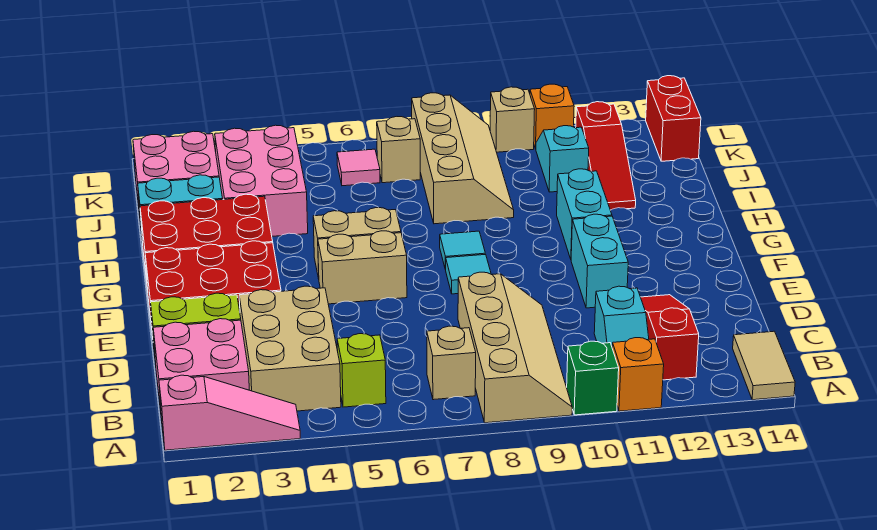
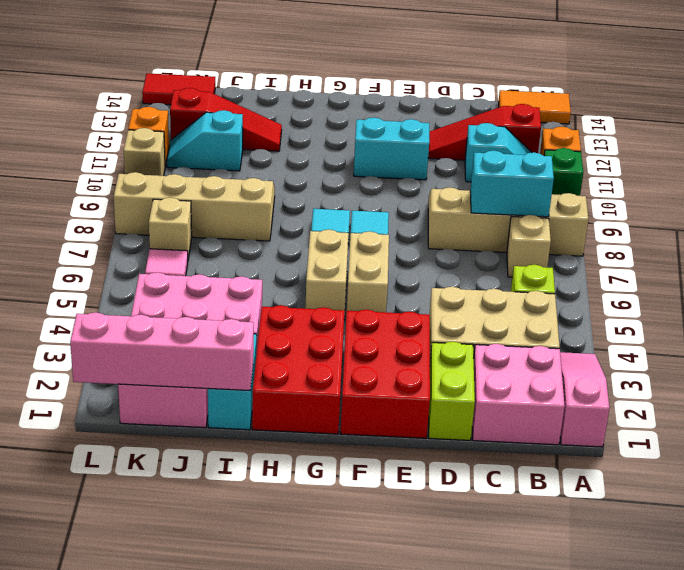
tan tile A14:B14 level 1 -> orange tile A14:B14 level 1
cyan brick G11:H11 level 1 -> cyan brick B8:C8 level 2
none -> pink brick I1:L1 level 2
red brick K14:L14 level 1 -> red tile K14:L14 level 1

